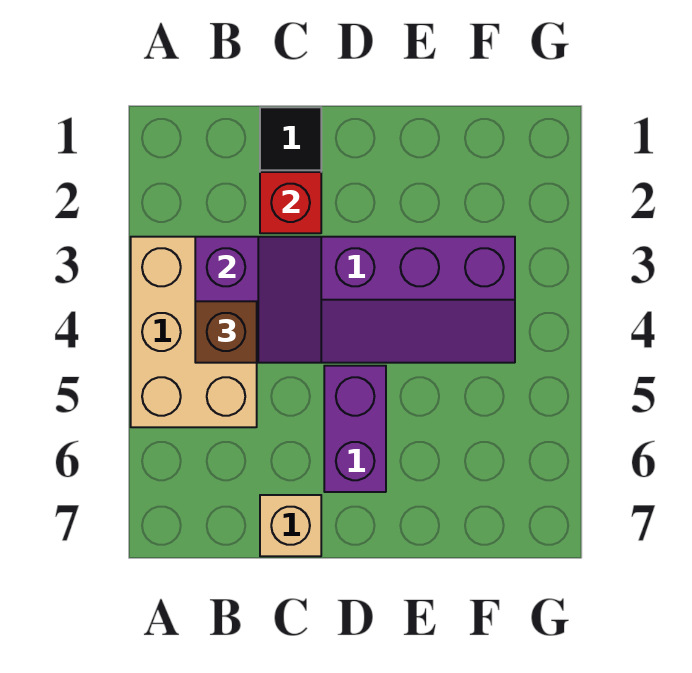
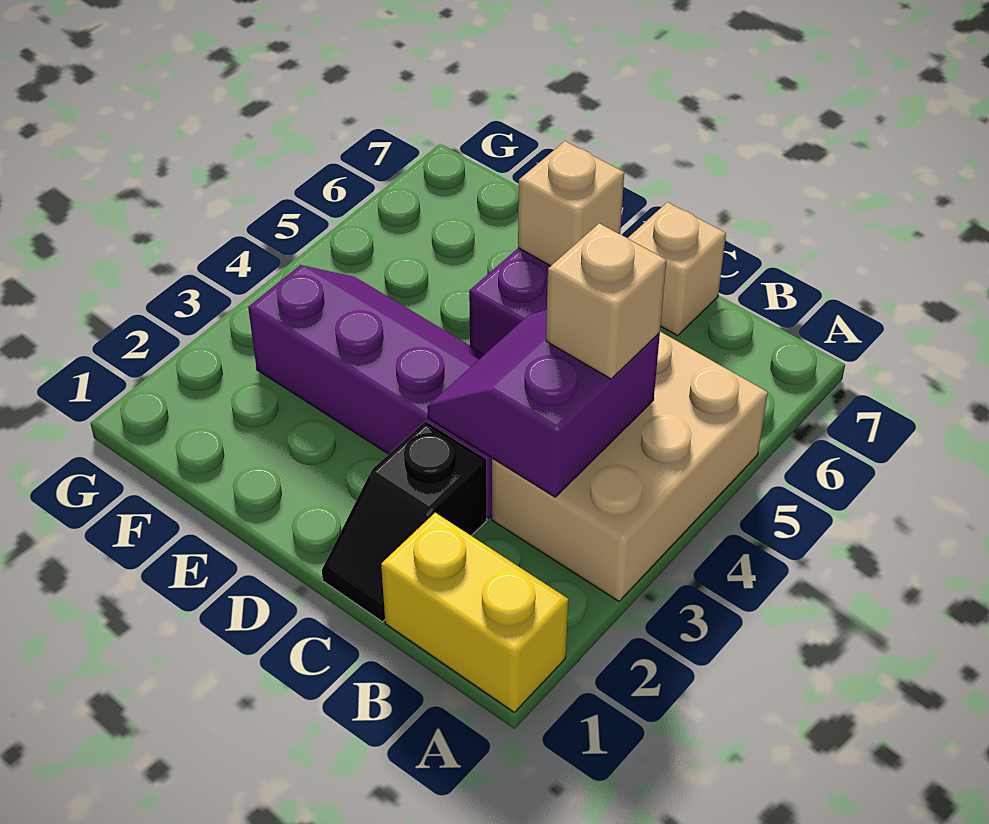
none -> yellow brick A1:B1 level 1
brown brick B4 level 3 -> tan brick B4 level 3
red brick C2 level 2 -> none
none -> tan brick D6 level 2

